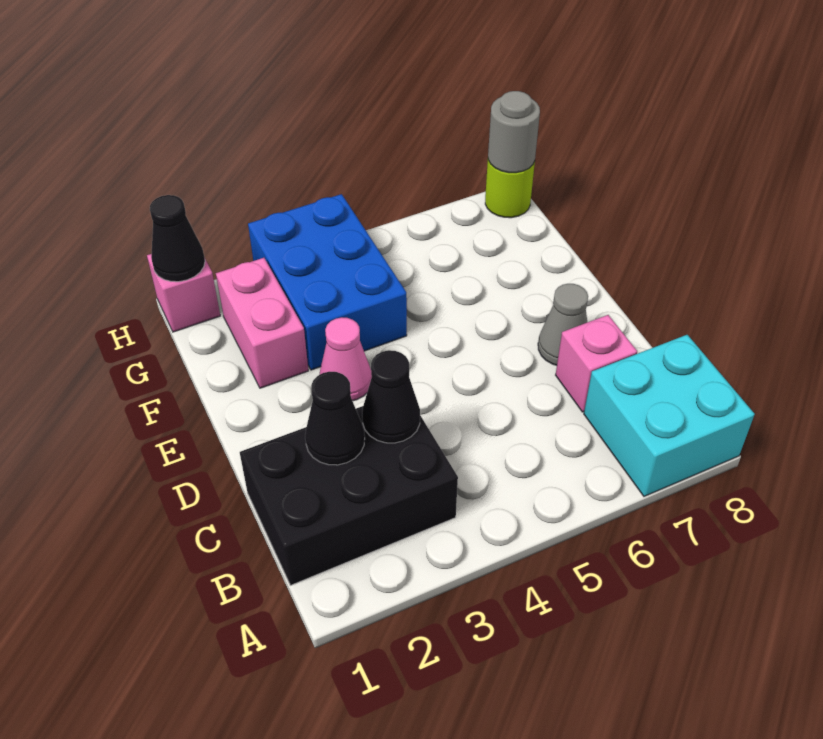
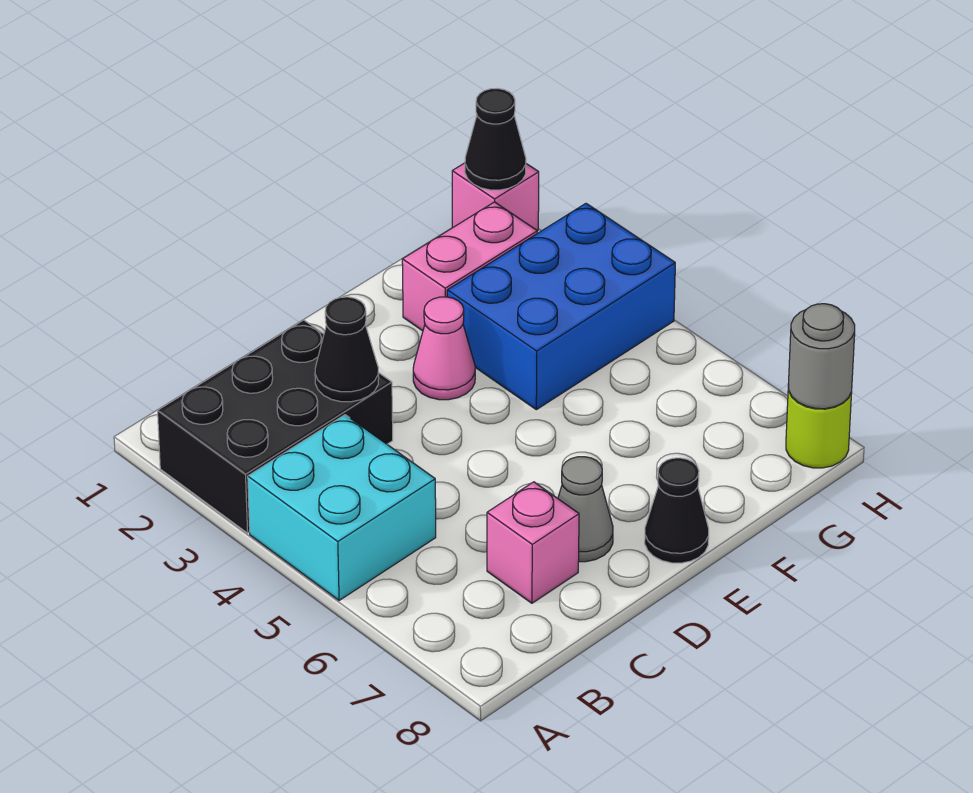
cyan brick A7:B8 level 1 -> cyan brick A4:B5 level 1
black brick B1:C3 level 1 -> black brick A2:C3 level 1
black cone C2 level 2 -> black cone E8 level 1

